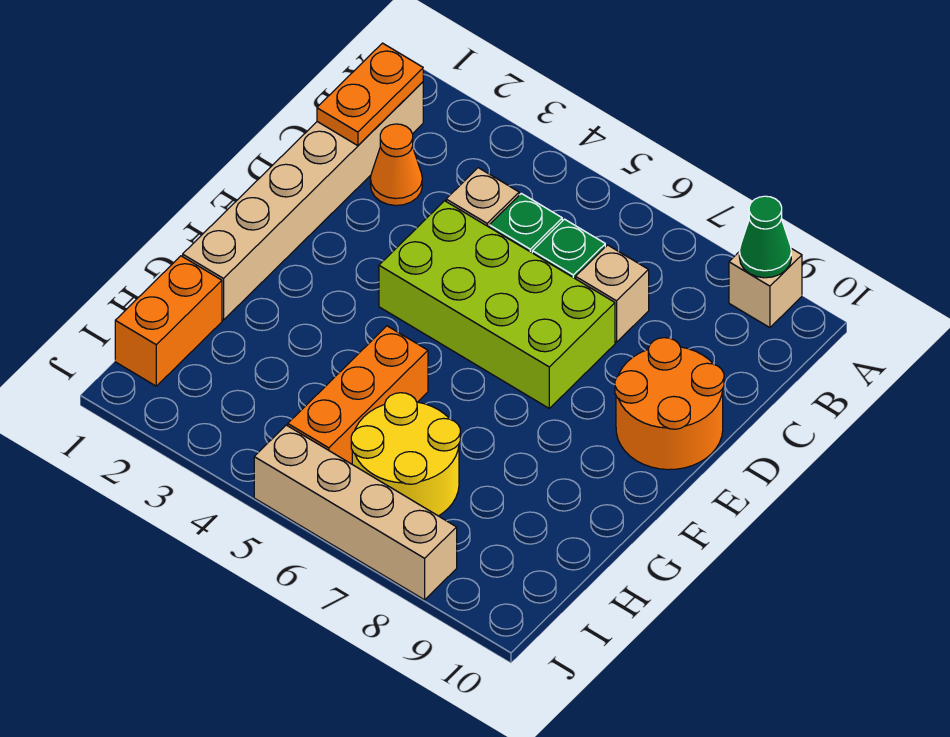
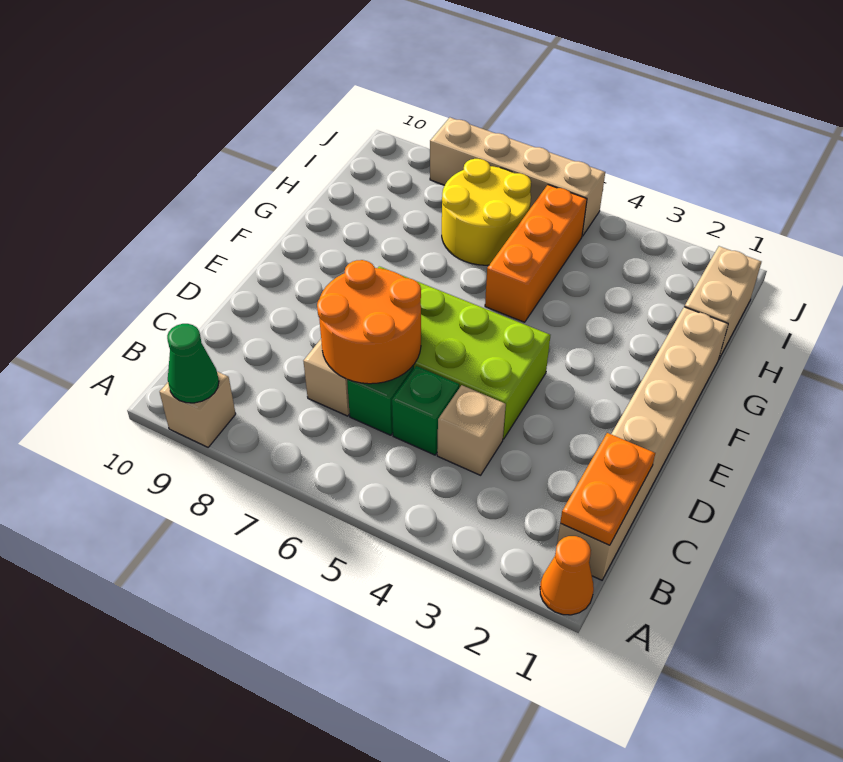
orange cone C2 level 1 -> orange cone A1 level 1
orange round brick D9:E10 level 1 -> orange round brick C6:D7 level 2
orange brick H1:I1 level 1 -> tan brick H1:I1 level 1

